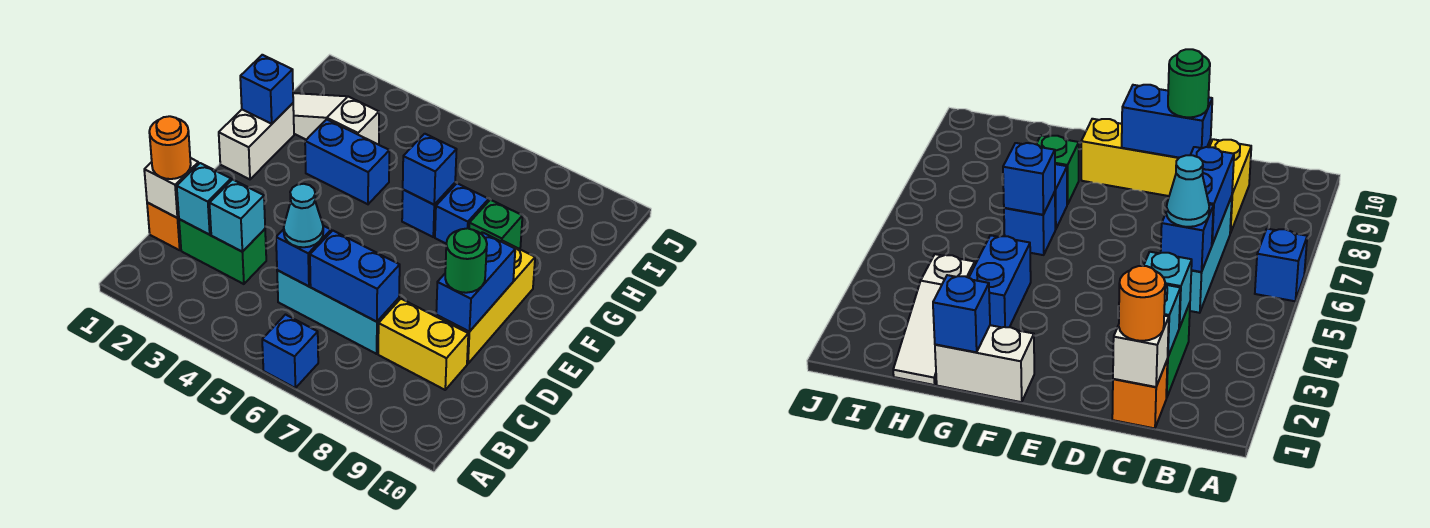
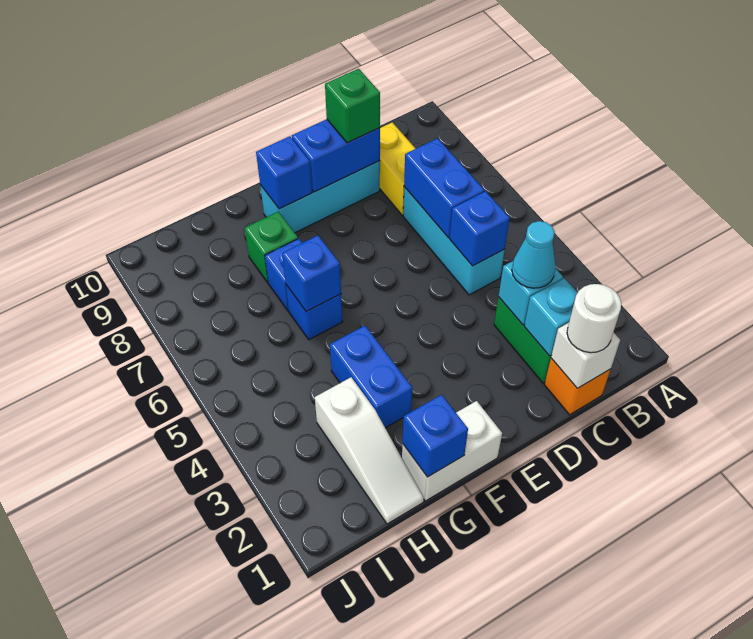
blue brick A6 level 1 -> blue brick F9 level 2
orange round brick C1 level 3 -> white round brick C1 level 3
cyan cone C5 level 3 -> cyan cone C3 level 3
yellow brick D9:F9 level 1 -> cyan brick D9:F9 level 1
green round brick D9 level 3 -> green brick D9 level 3

